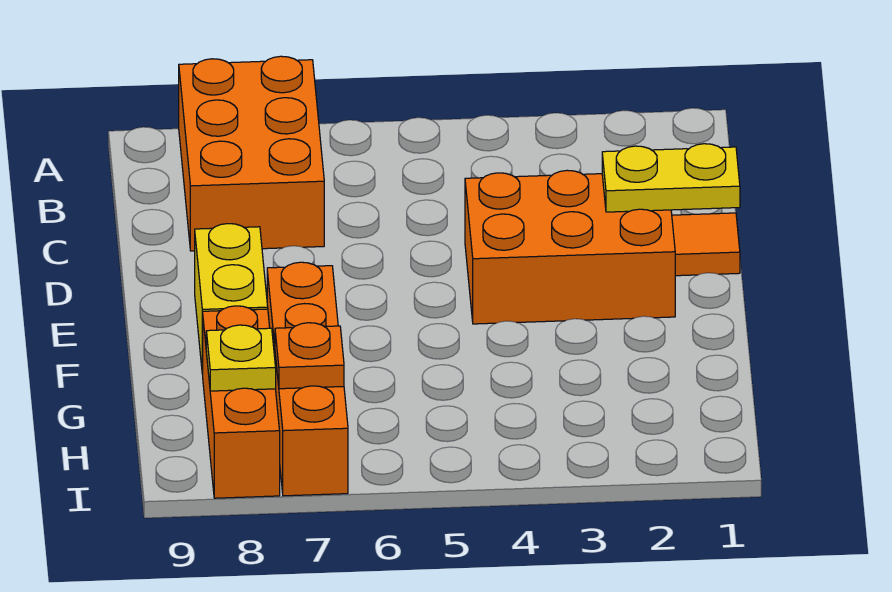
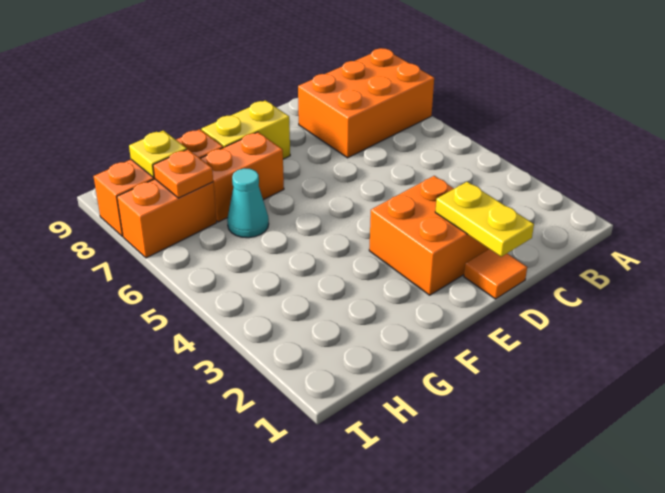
orange brick D2:E4 level 1 -> orange brick D2:E3 level 1
none -> cyan cone G6 level 1

